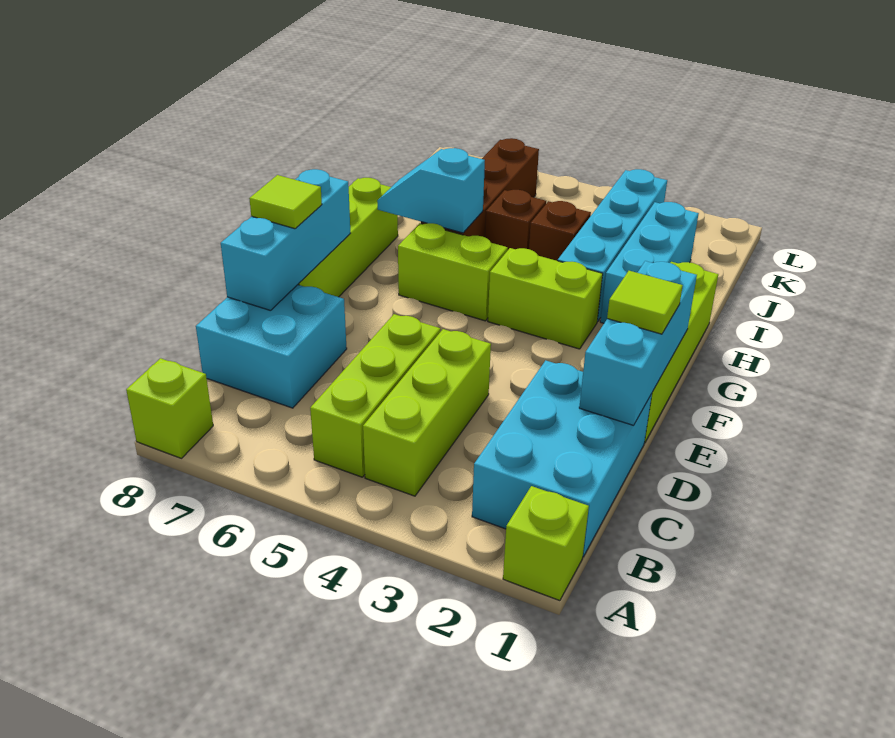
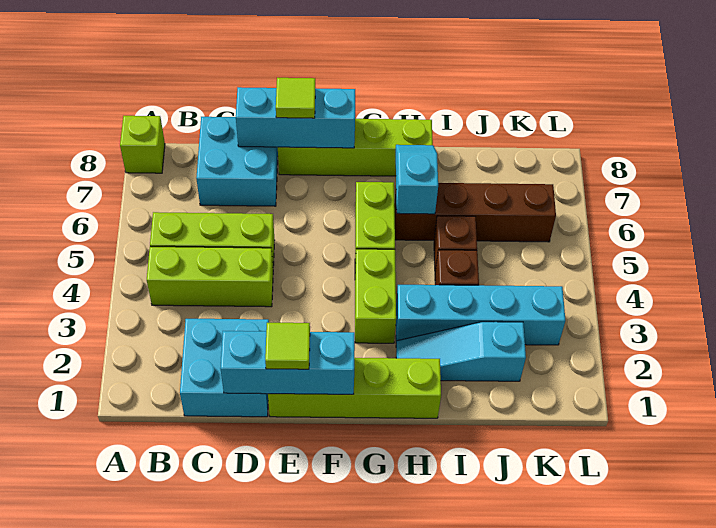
lime brick A1 level 1 -> none
cyan brick B1:D2 level 1 -> cyan brick C1:D2 level 1
cyan brick H2:J2 level 1 -> cyan slope H2:J2 level 1 top J

